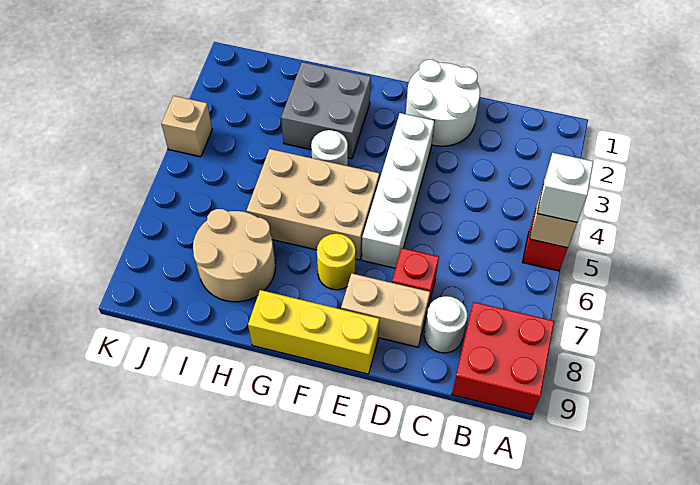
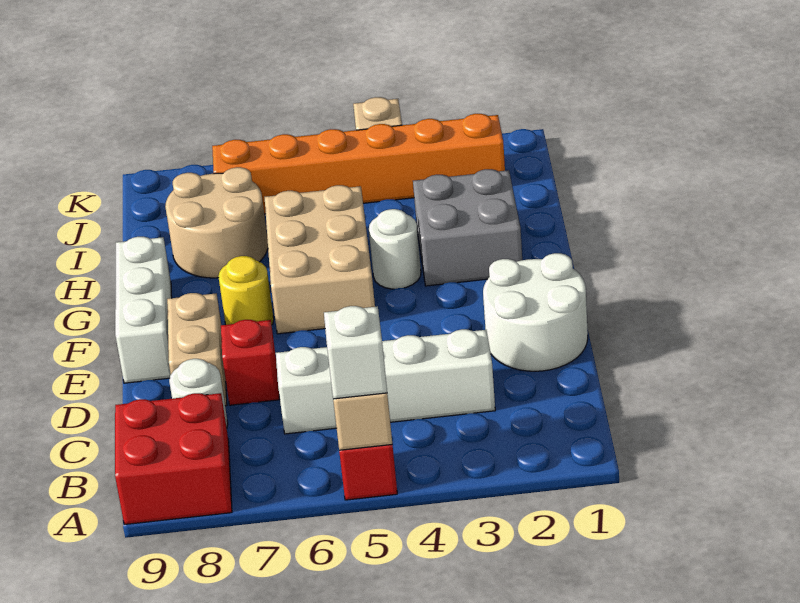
white brick E3:E6 level 1 -> white brick C3:C6 level 1
yellow brick E9:G9 level 1 -> white brick E9:G9 level 1
none -> orange brick J2:J7 level 1

